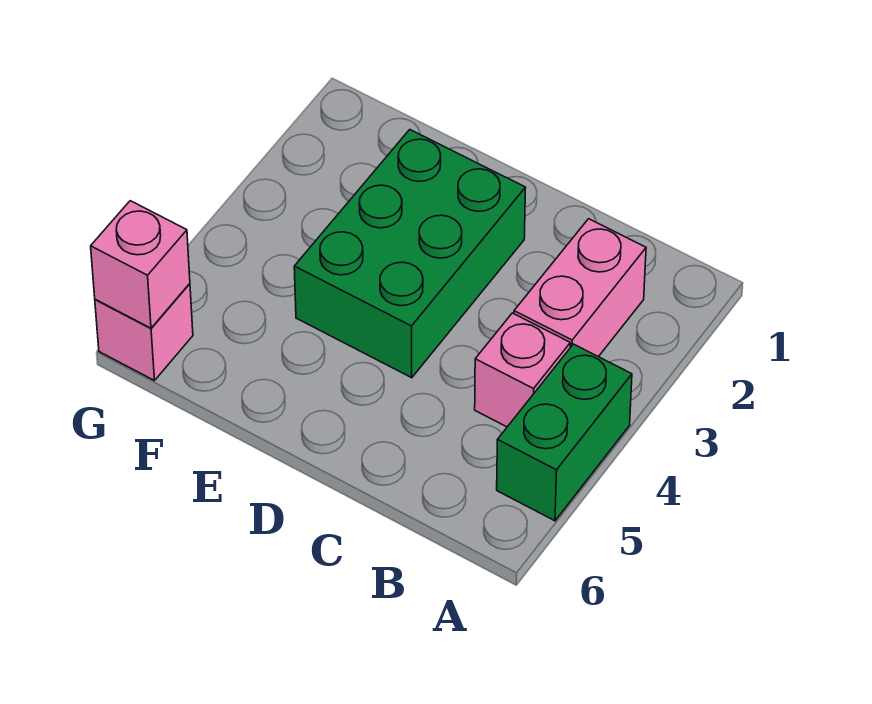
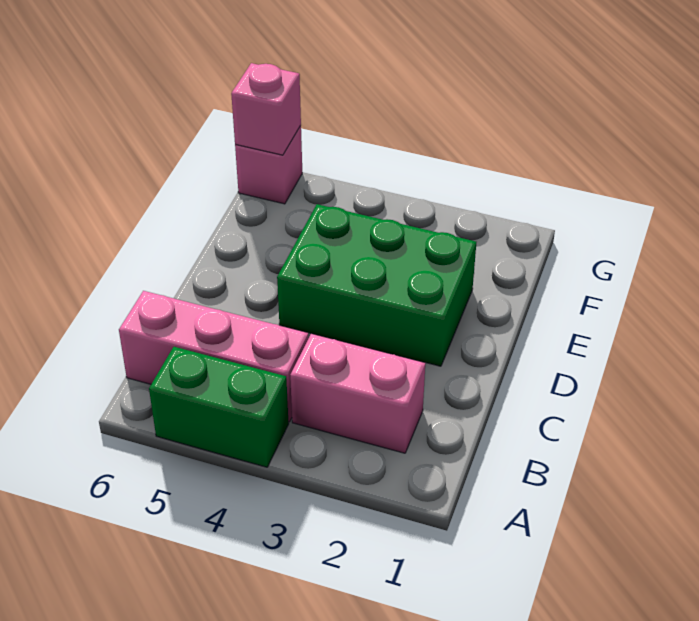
pink brick B4 level 1 -> pink brick B4:B6 level 1

